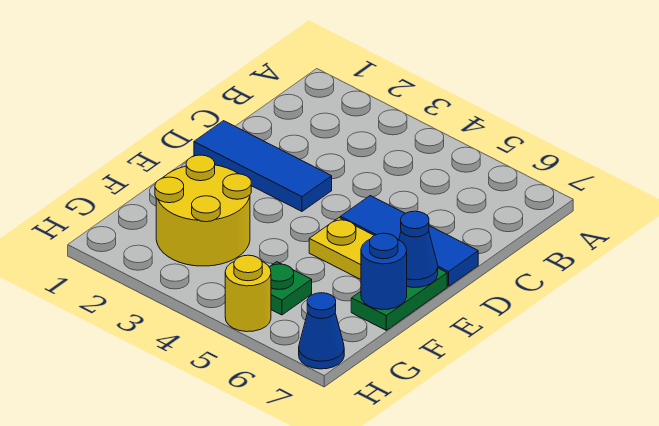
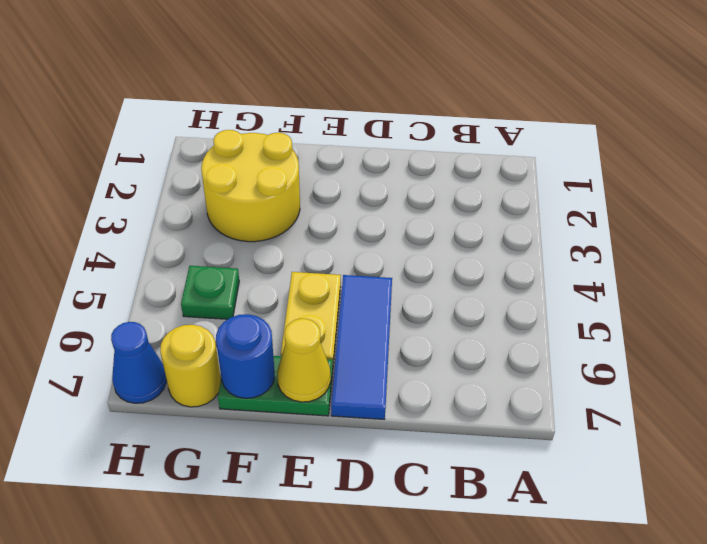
blue tile D1:D3 level 1 -> none
blue cone E7 level 2 -> yellow cone E7 level 2
yellow round brick H5 level 1 -> yellow round brick G7 level 1

